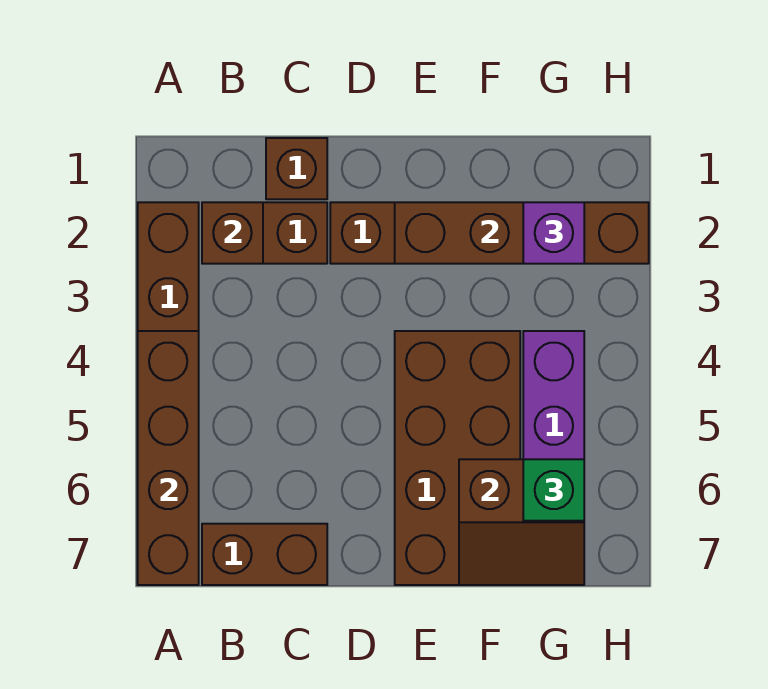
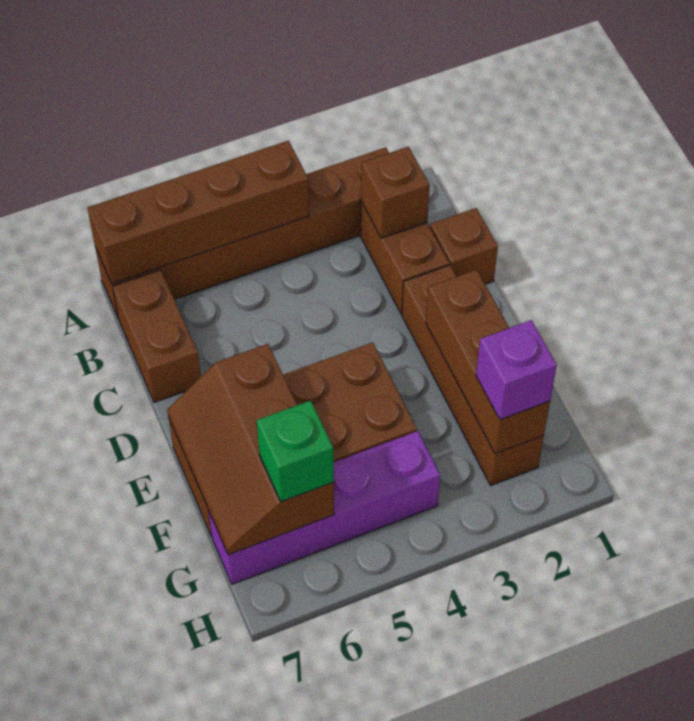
brown brick E2:H2 level 2 -> brown brick E2:G2 level 2
brown slope F6:G7 level 2 top 6 -> brown slope E6:G7 level 2 top 6

